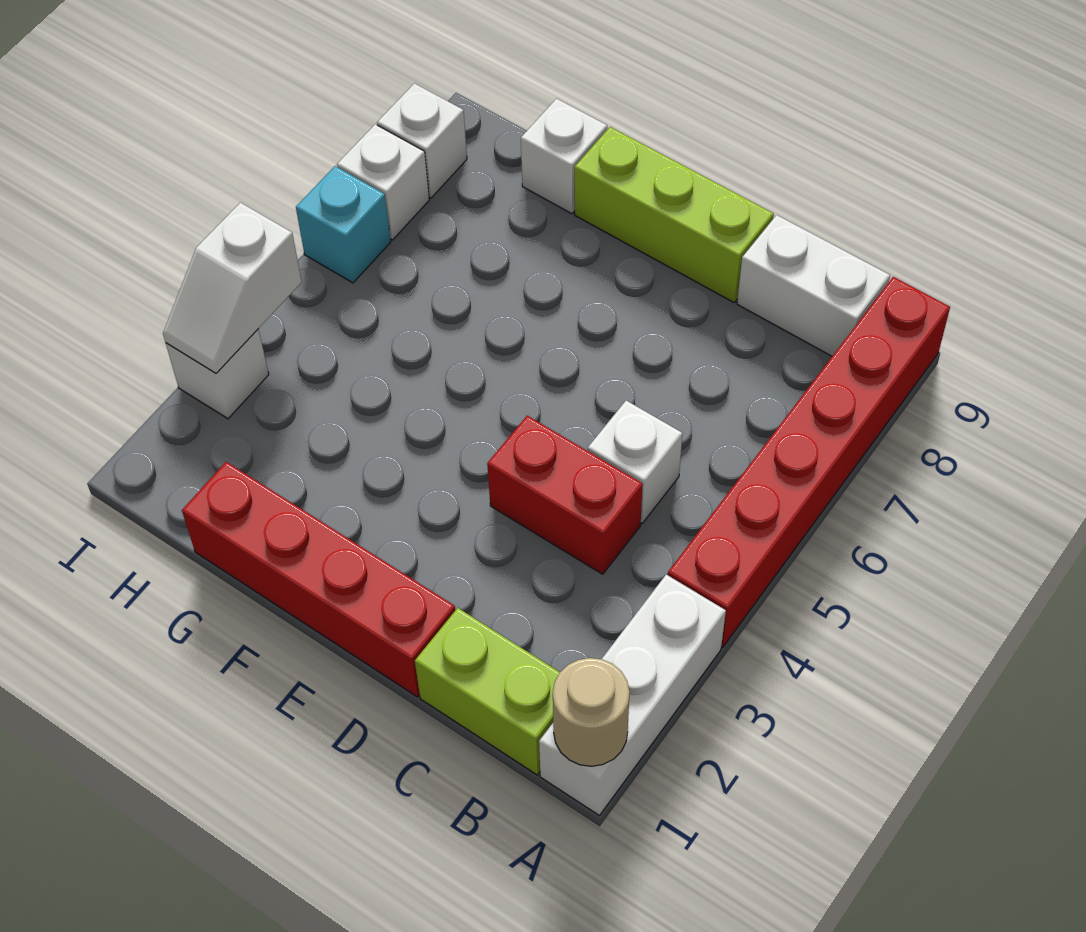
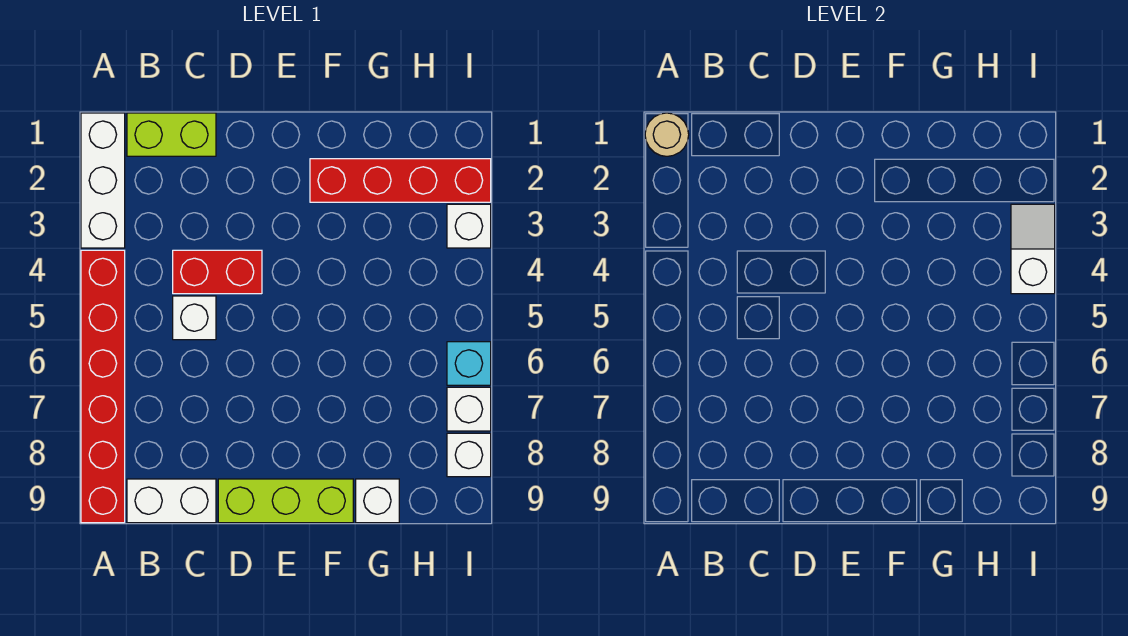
red brick D1:G1 level 1 -> red brick F2:I2 level 1

